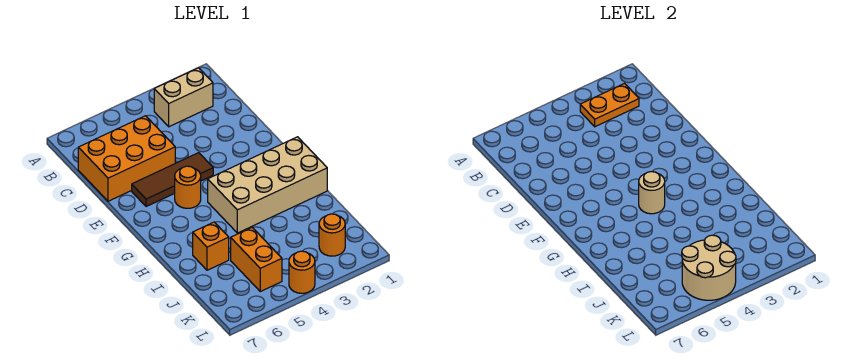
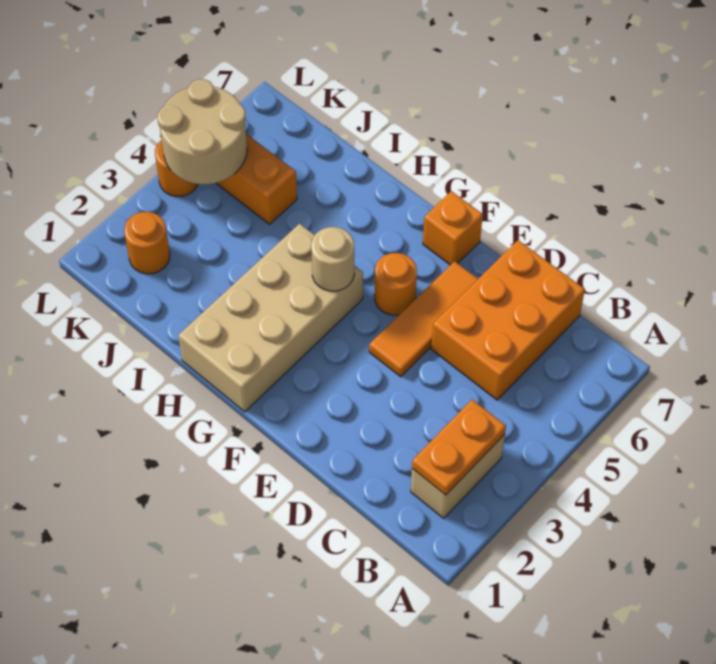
brown tile E4:E6 level 1 -> orange tile E4:E6 level 1
orange brick I6 level 1 -> orange brick F7 level 1

